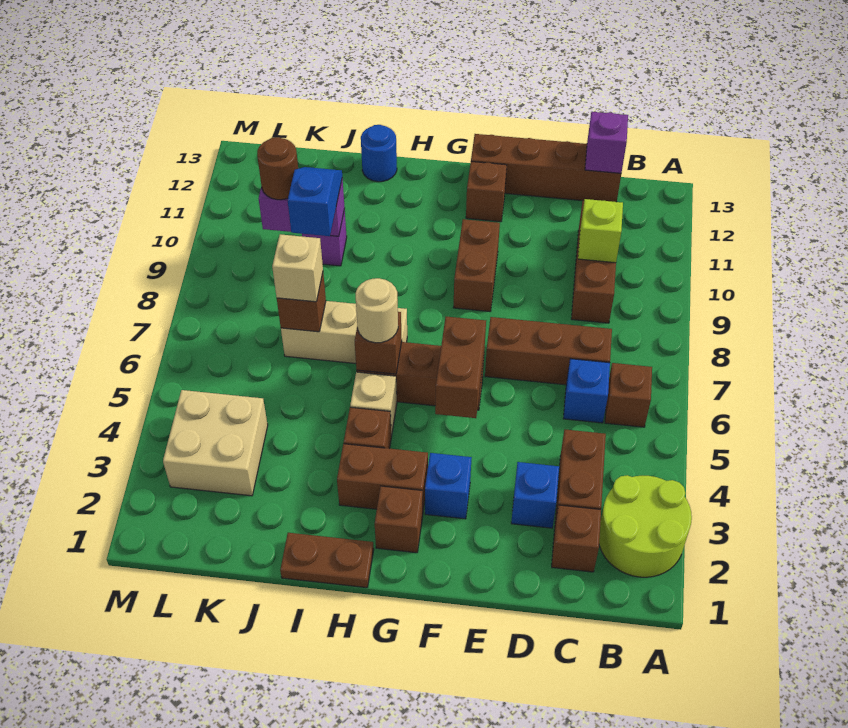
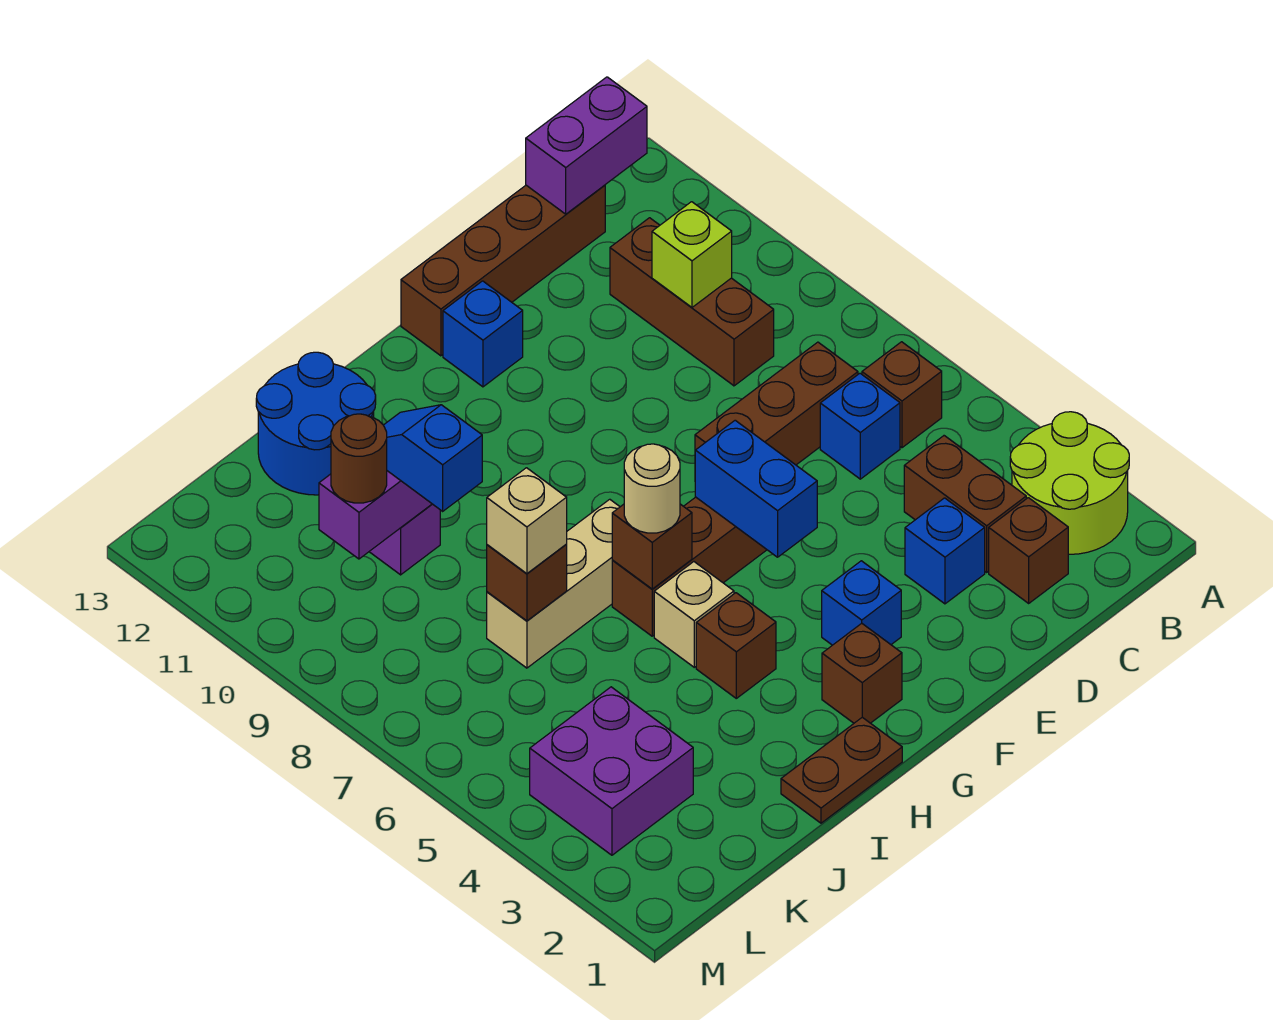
purple brick C13 level 2 -> purple brick B13:C13 level 2
brown brick F5:F6 level 2 -> blue brick F5:F6 level 2
brown brick F9:F10 level 1 -> none
brown brick F12 level 1 -> blue brick F12 level 1
brown brick G3:H3 level 1 -> none
blue round brick I13 level 1 -> blue round brick I12:J13 level 1
tan brick K3:L4 level 1 -> purple brick K3:L4 level 1

